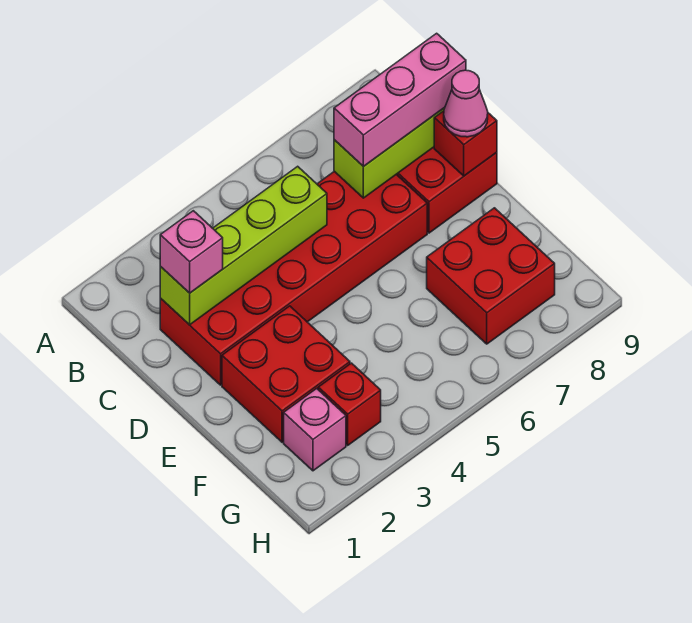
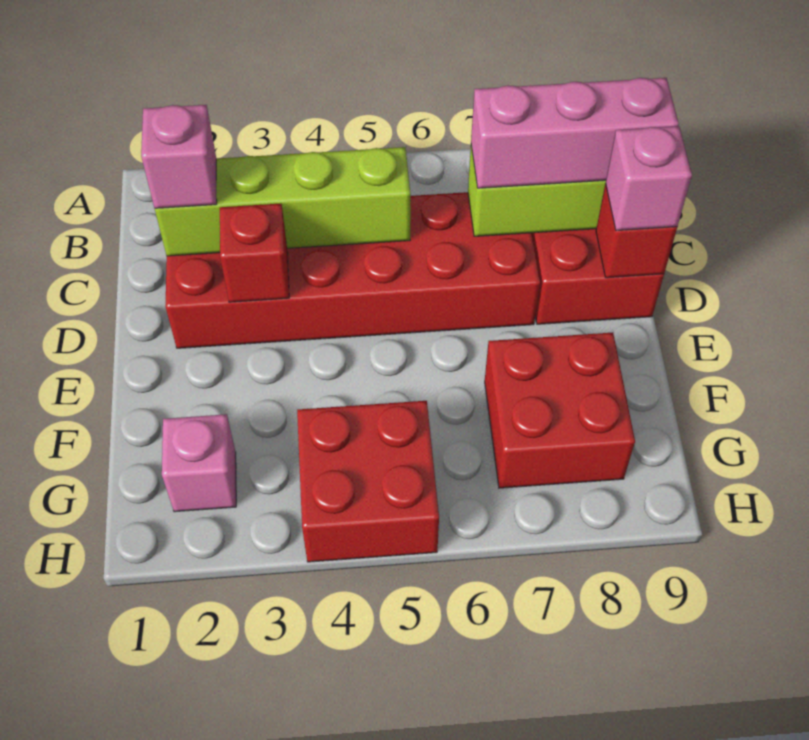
pink cone D9 level 3 -> pink brick D9 level 3
red brick E2:F3 level 1 -> red brick G4:H5 level 1
red brick G3 level 1 -> red brick D3 level 2

